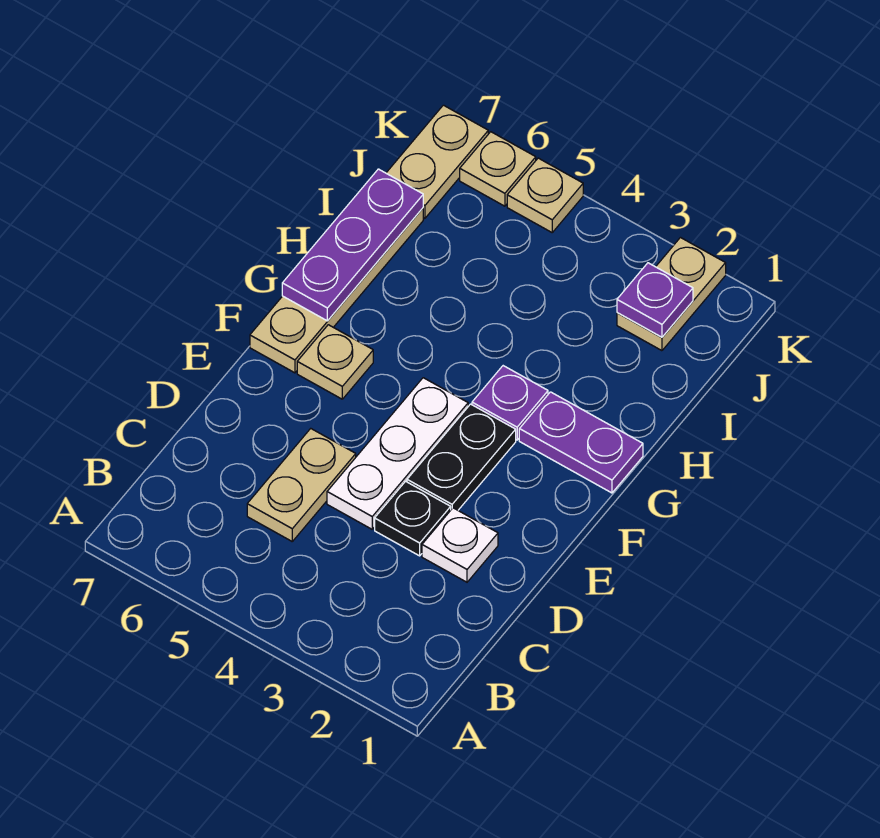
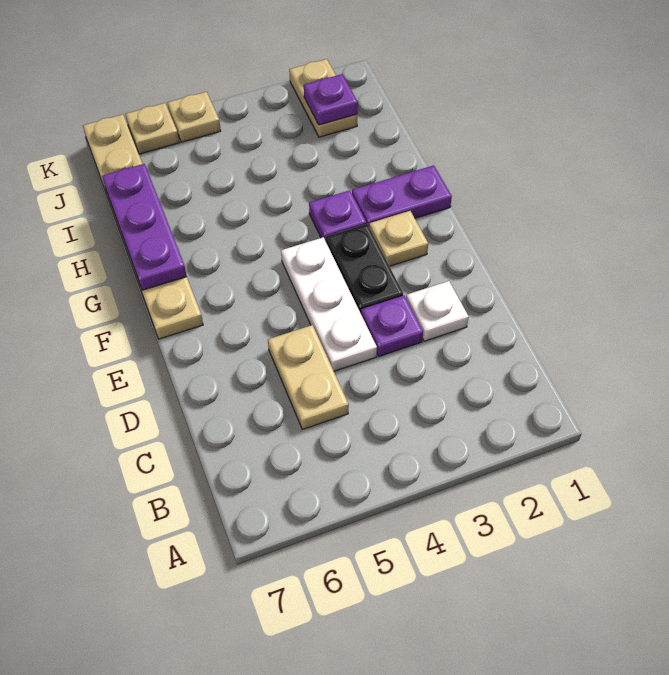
black plate D3 level 1 -> purple plate D3 level 1
tan plate F6 level 1 -> tan plate F2 level 1

